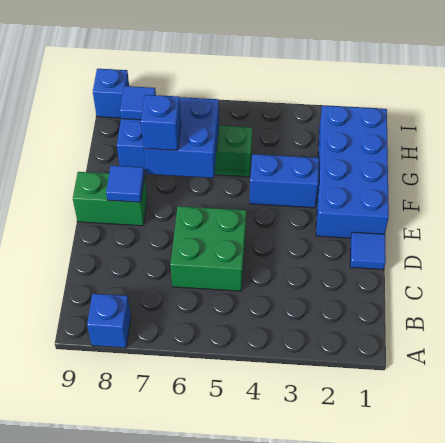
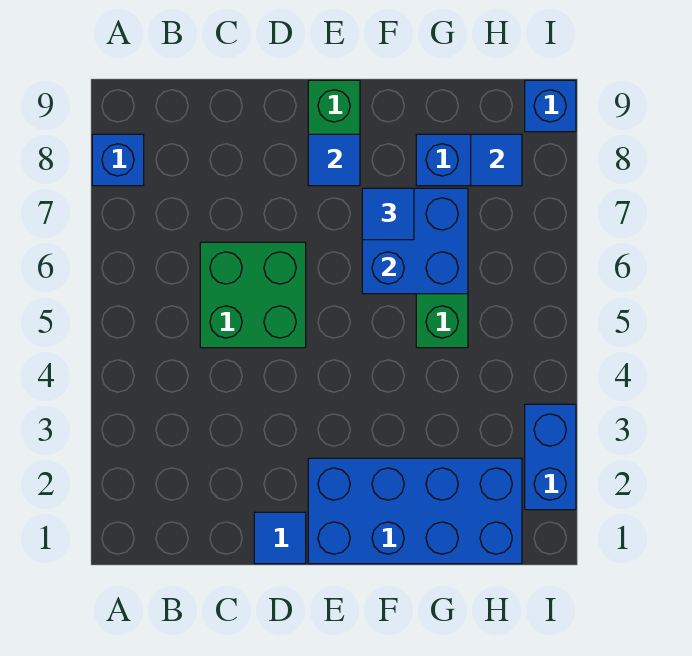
blue brick F3:F4 level 1 -> blue brick I2:I3 level 1
blue brick F7 level 3 -> blue tile F7 level 3

